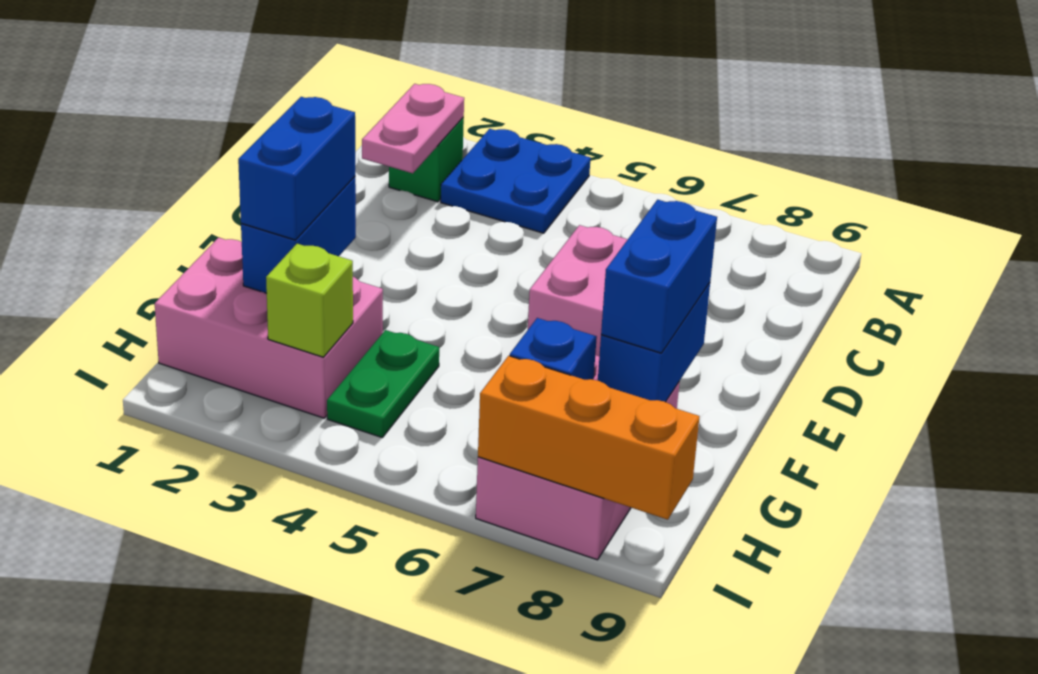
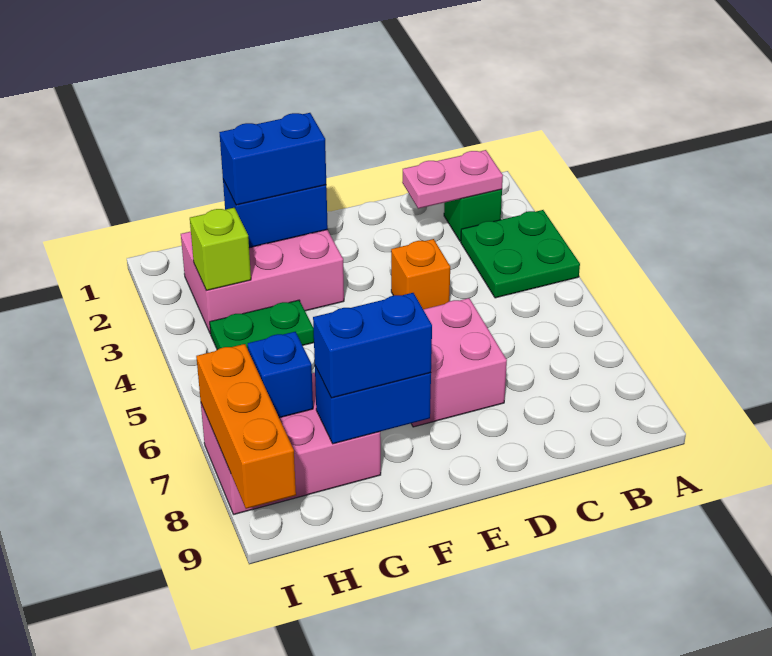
blue plate A3:B4 level 1 -> green plate A3:B4 level 1
none -> orange brick D4 level 1
pink brick G1:H3 level 1 -> pink brick F2:H3 level 1

